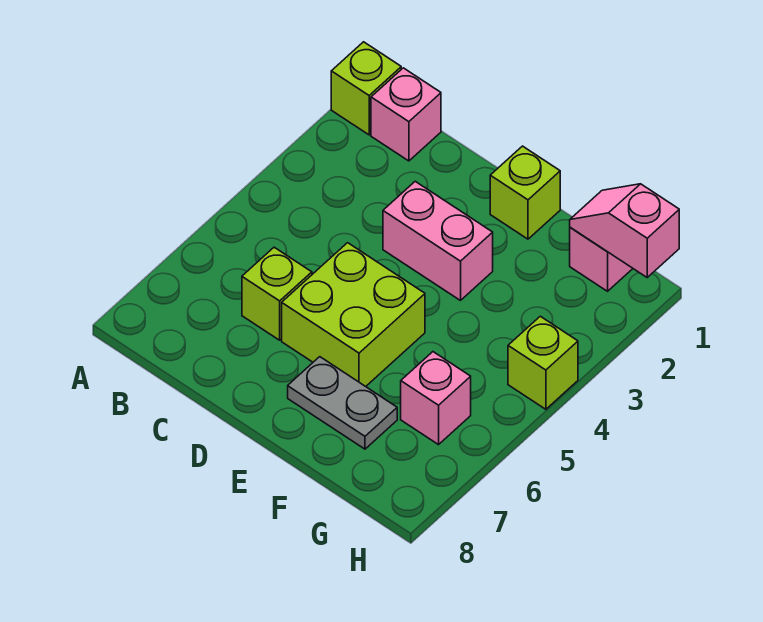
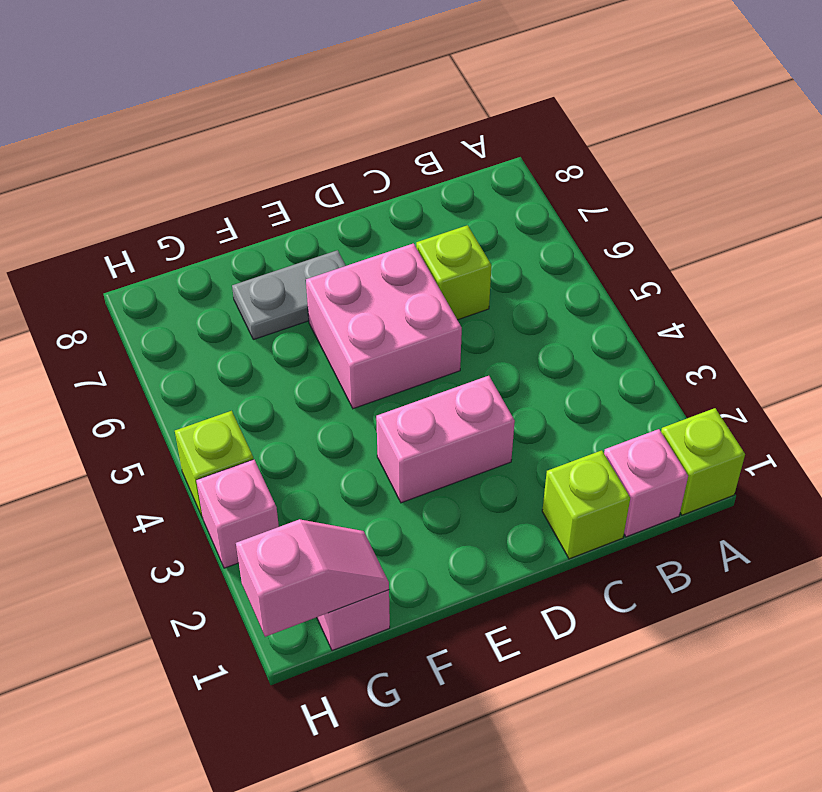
lime brick D5:E6 level 1 -> pink brick D5:E6 level 1
lime brick E1 level 1 -> lime brick C1 level 1
pink brick G6 level 1 -> pink brick H3 level 1

